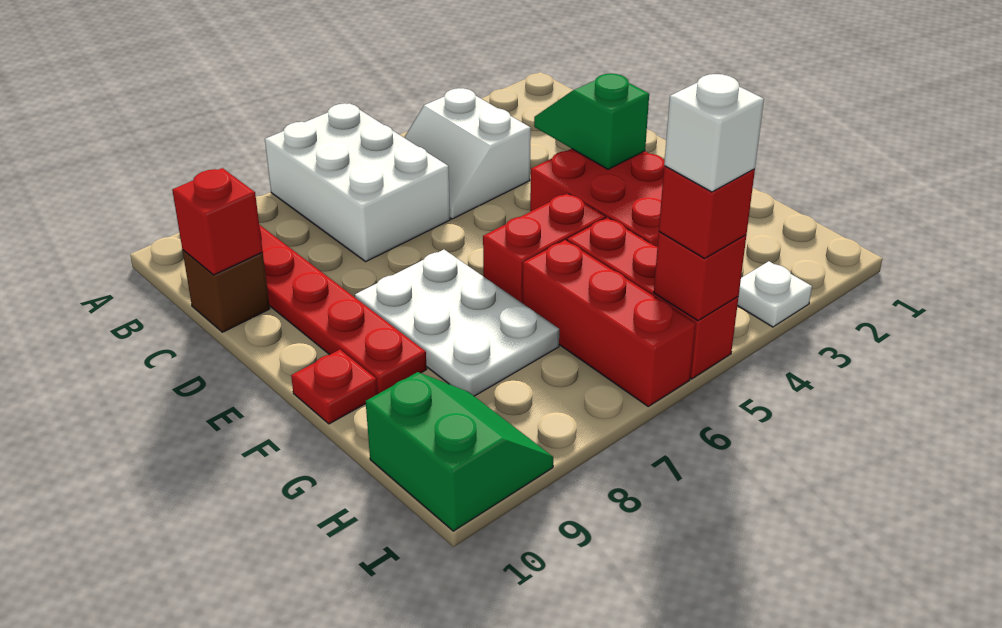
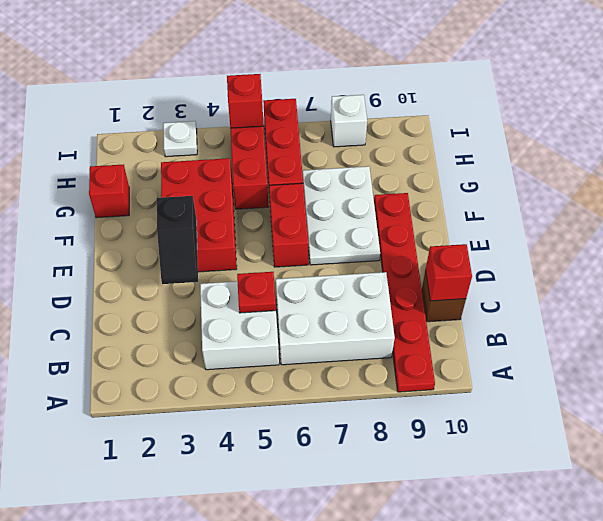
white brick A6:C7 level 1 -> white brick B6:C8 level 1
white slope B4:C5 level 1 top 4 -> white brick B4:C5 level 1
green slope D3:E3 level 2 top E -> black slope D3:E3 level 2 top E
red brick F5:F6 level 1 -> red brick E6:F6 level 1
red plate F10 level 1 -> red plate C5 level 2
green slope H9:I10 level 1 top 10 -> none
red brick I5 level 3 -> red brick G1 level 1
white brick I5 level 4 -> white brick I8 level 1

